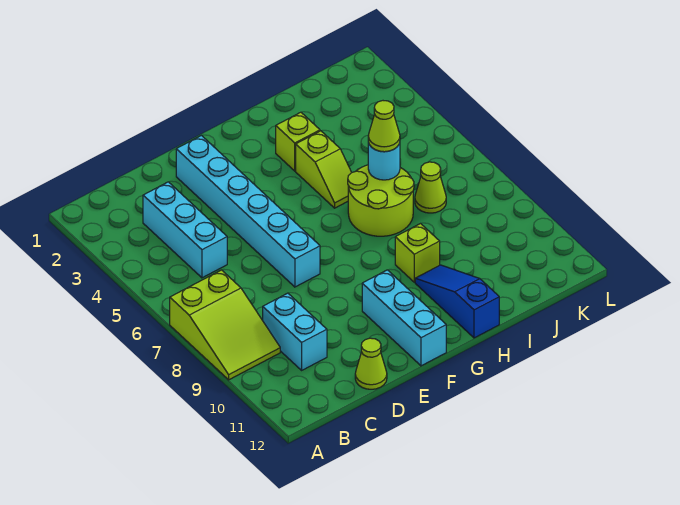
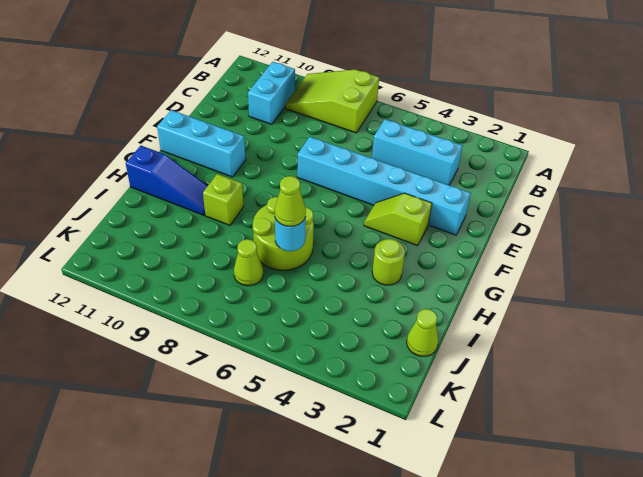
cyan brick C9:C10 level 1 -> cyan brick B10:C10 level 1
lime cone D12 level 1 -> lime cone J1 level 1
lime brick H3 level 1 -> lime round brick H3 level 1
lime slope H4:H5 level 1 top 4 -> lime slope F3:F4 level 1 top 3

